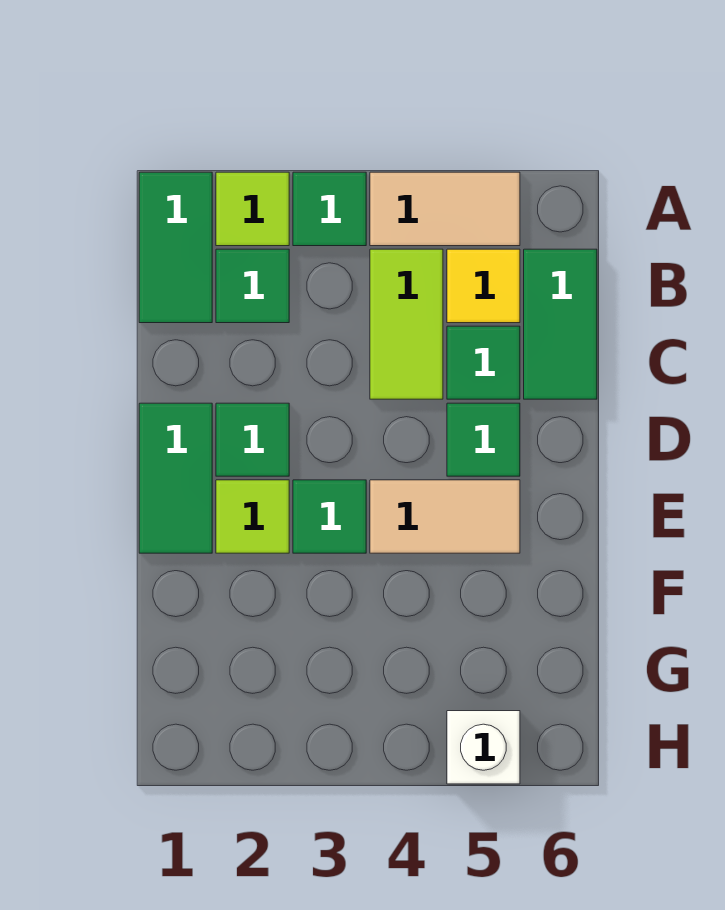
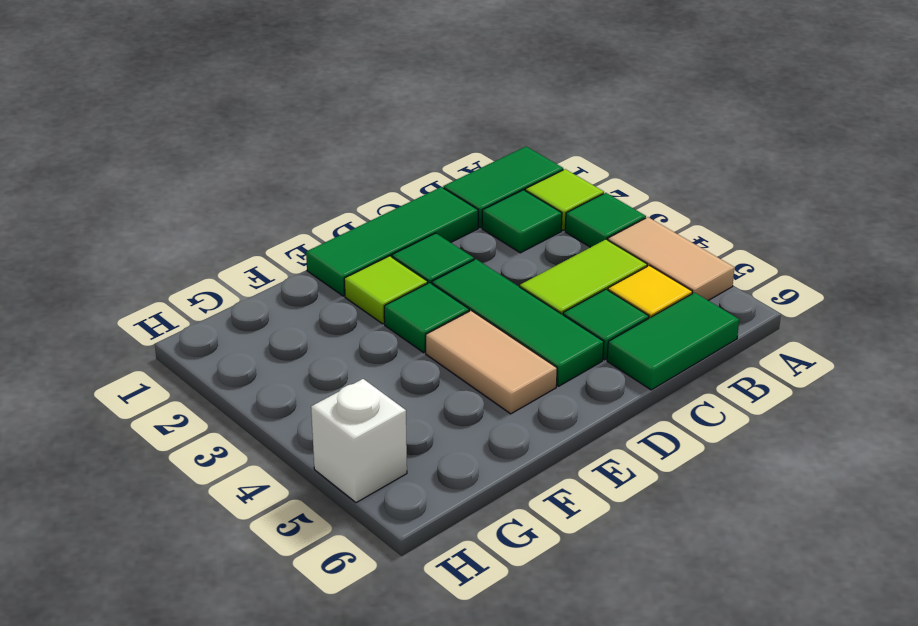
green tile D1:E1 level 1 -> green tile C1:E1 level 1
green tile D5 level 1 -> green tile D3:D5 level 1

